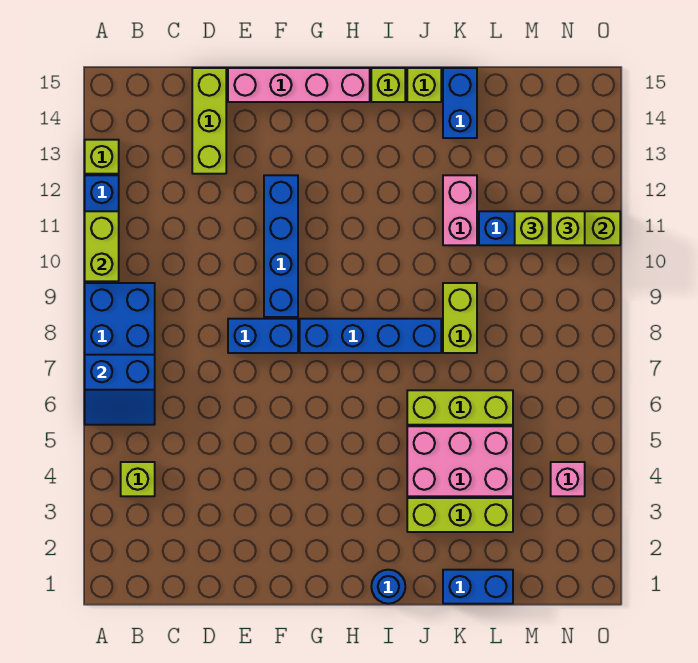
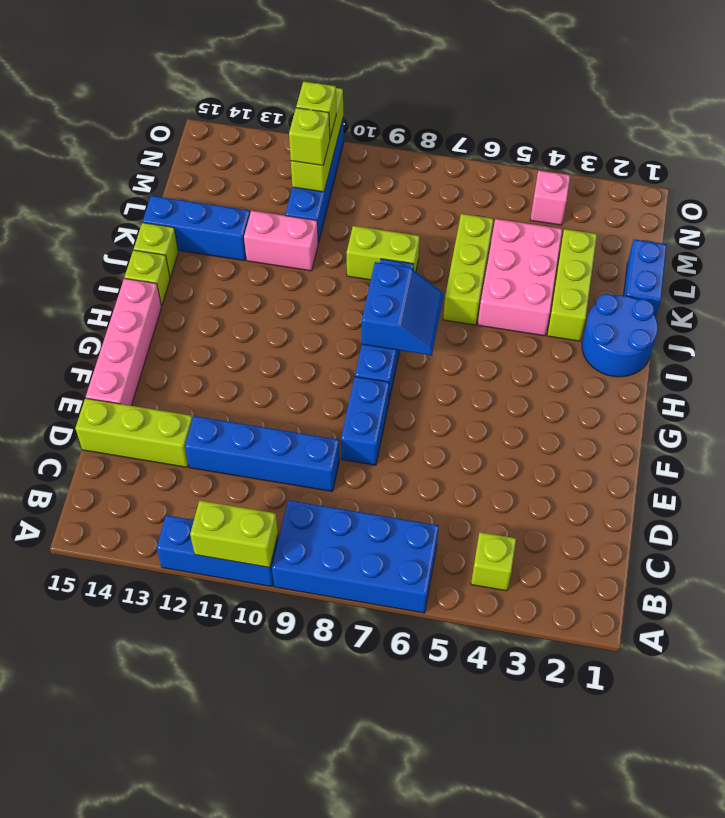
blue slope A6:B7 level 2 top 7 -> blue slope H7:I8 level 2 top 8
lime brick A13 level 1 -> none
blue brick F9:F12 level 1 -> blue brick D9:D12 level 1
blue round brick I1 level 1 -> blue round brick I1:J2 level 1
blue brick K14:K15 level 1 -> blue brick K13:K15 level 1

